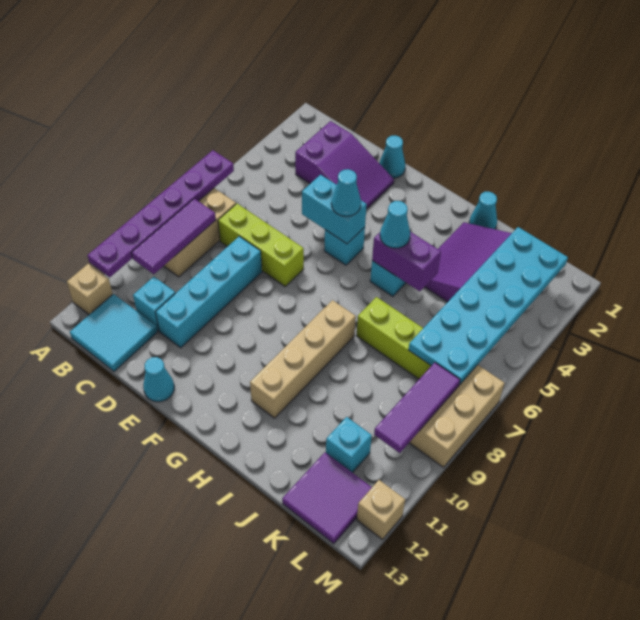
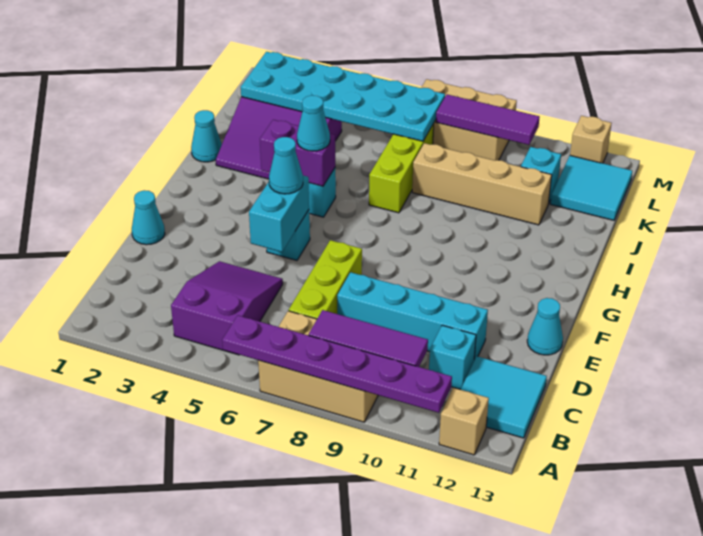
purple slope C2:E3 level 1 top C -> purple slope B4:D5 level 1 top B
purple brick H5:I5 level 2 -> purple brick H4:H5 level 2
tan brick H8:H11 level 1 -> tan brick J8:J11 level 1
purple tile K12:L13 level 1 -> cyan tile K12:L13 level 1

